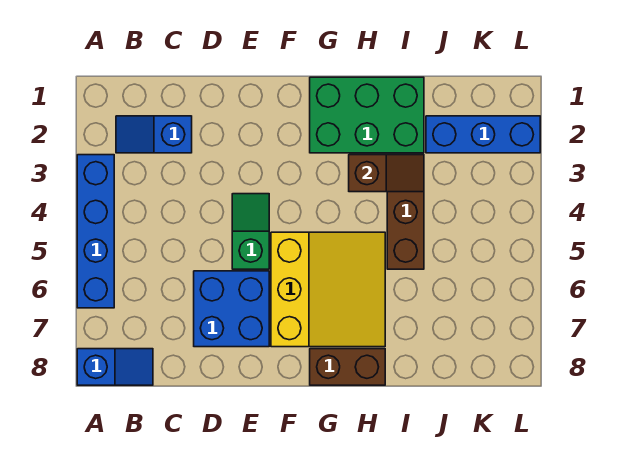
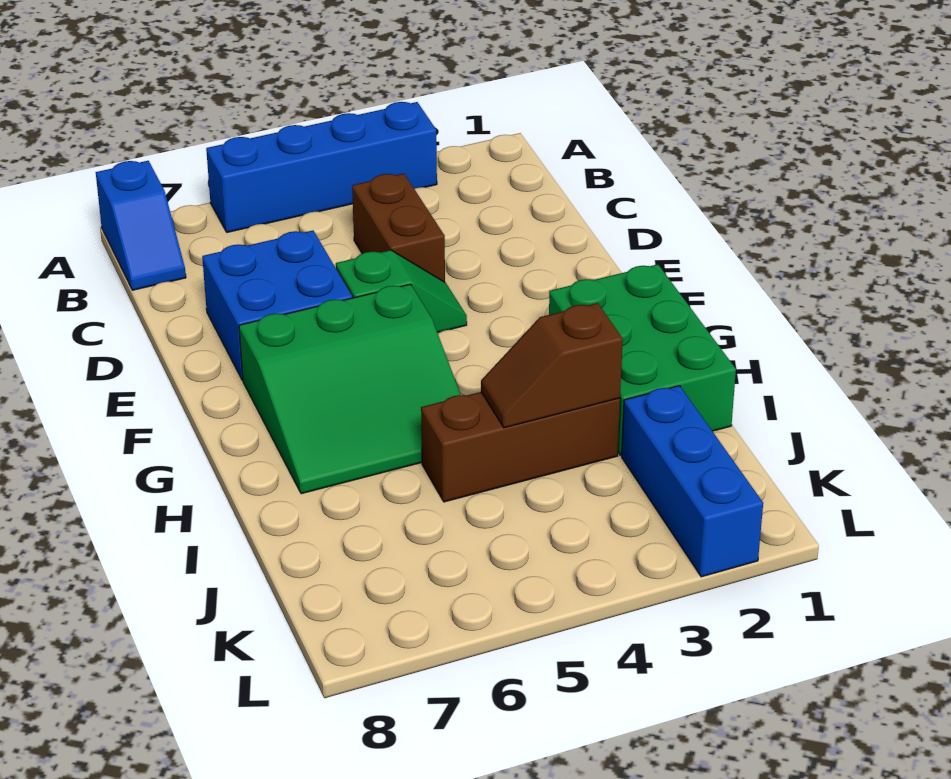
blue slope B2:C2 level 1 top C -> none
yellow slope F5:H7 level 1 top F -> green slope F5:H7 level 1 top F
brown brick G8:H8 level 1 -> brown brick C4:D4 level 1
brown slope H3:I3 level 2 top H -> brown slope I3:I4 level 2 top 3

